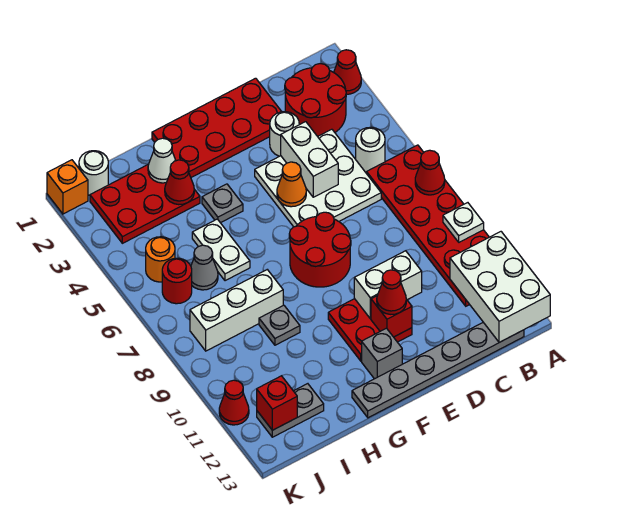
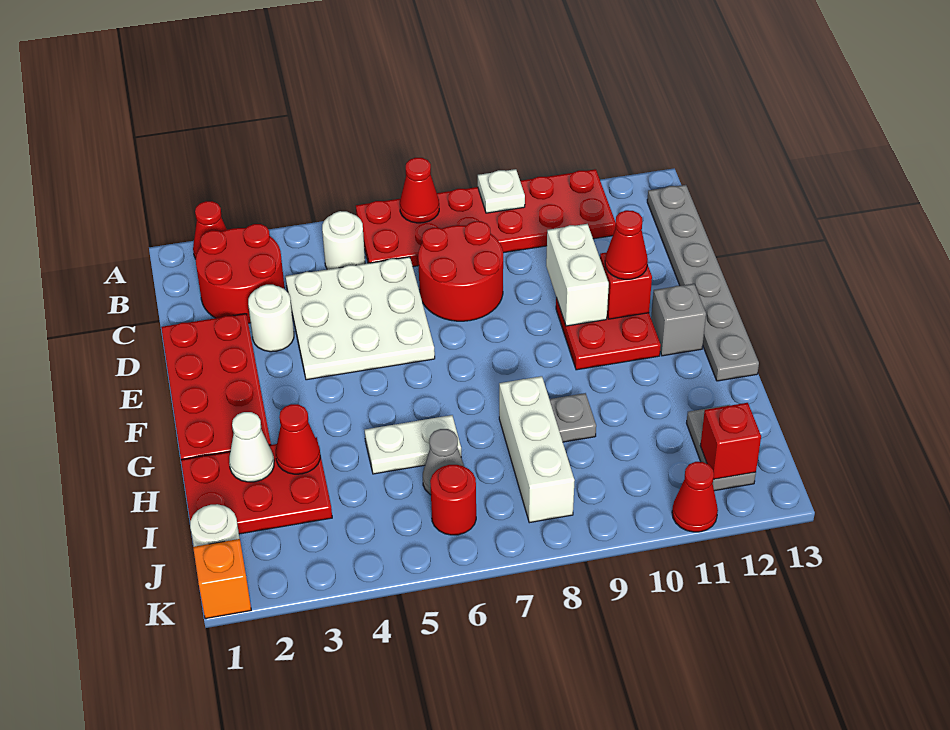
white brick A11:B13 level 2 -> none
white brick D4:D5 level 2 -> none
orange cone E5 level 2 -> none
red round brick E7:F8 level 1 -> red round brick C7:D8 level 1
grey plate G4 level 1 -> none
red plate H2:J3 level 1 -> red plate H1:I3 level 1
orange round brick J5 level 1 -> none

